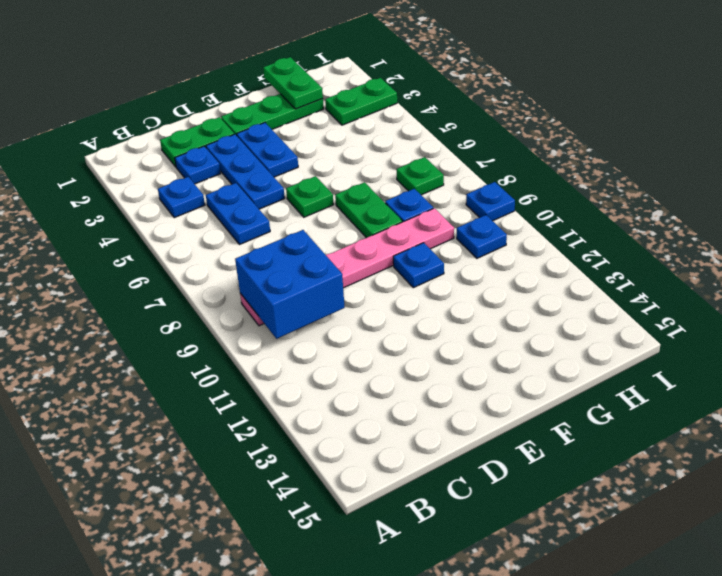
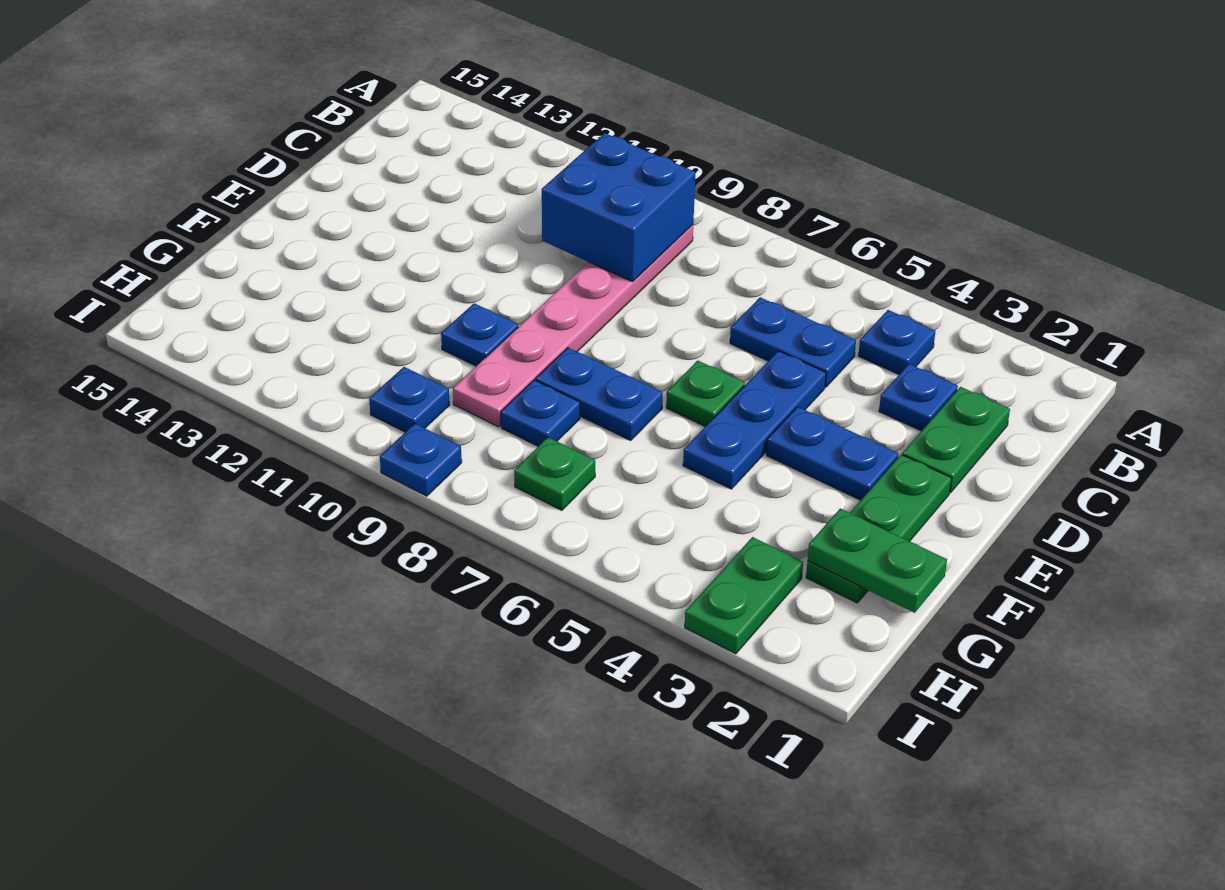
blue plate D3:D5 level 1 -> blue plate D5:F5 level 1
green plate F7:F8 level 1 -> blue plate F7:F8 level 1

